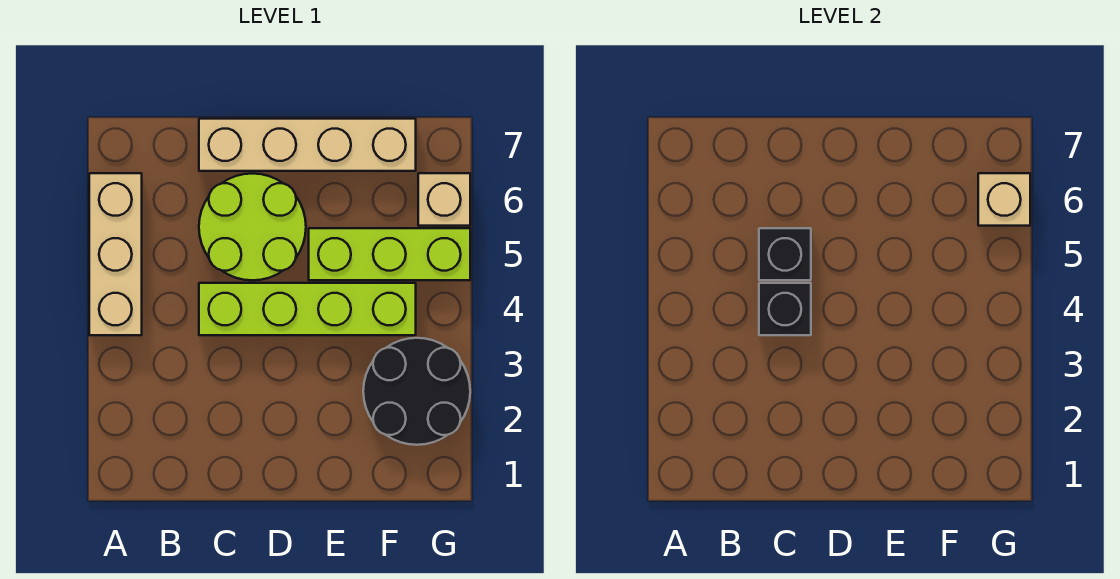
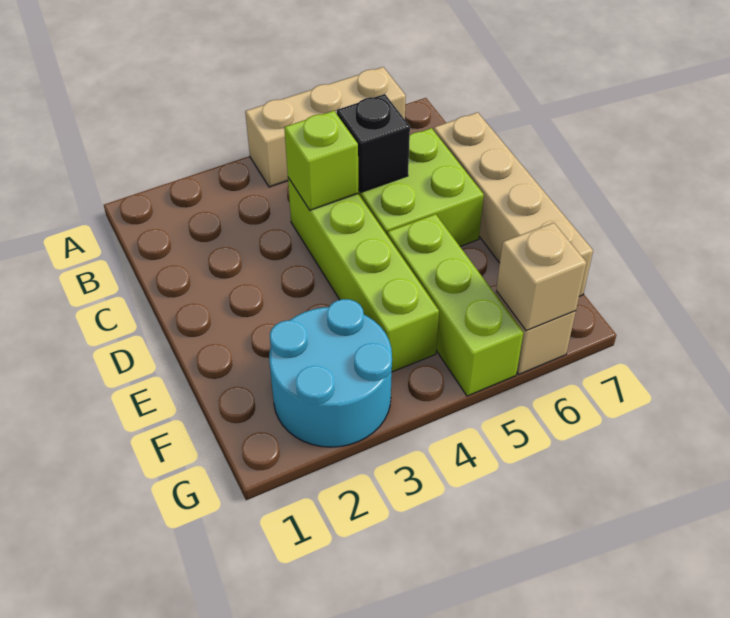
black brick C4 level 2 -> lime brick C4 level 2
lime round brick C5:D6 level 1 -> lime brick C5:D6 level 1
black round brick F2:G3 level 1 -> cyan round brick F2:G3 level 1

